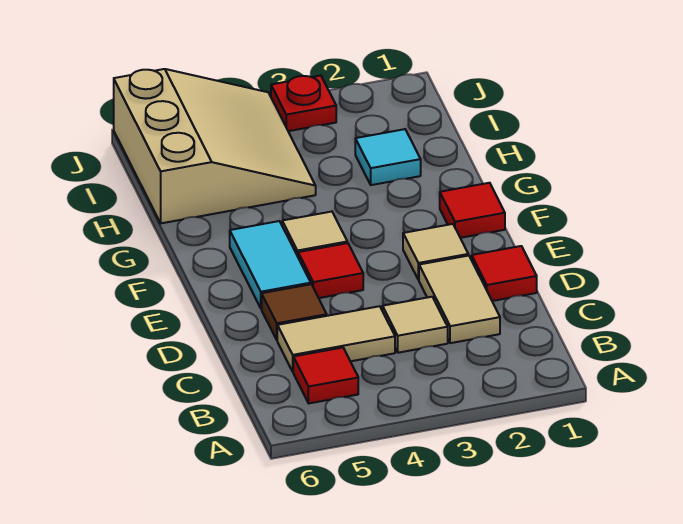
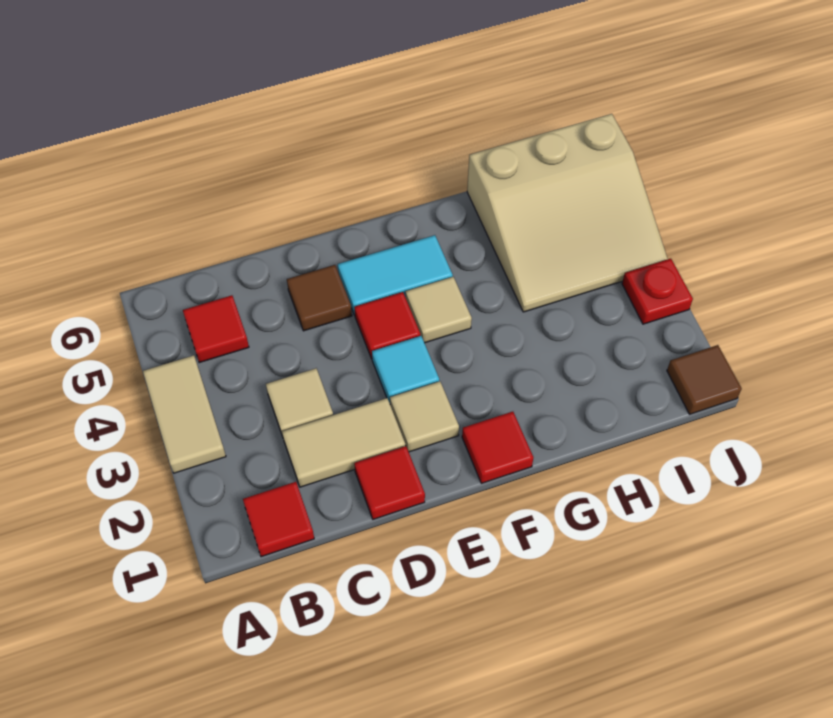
none -> red tile B1 level 1
tan tile C4:C5 level 1 -> tan tile A3:A4 level 1
cyan tile H2 level 1 -> cyan tile E3 level 1
none -> brown tile J1 level 1

